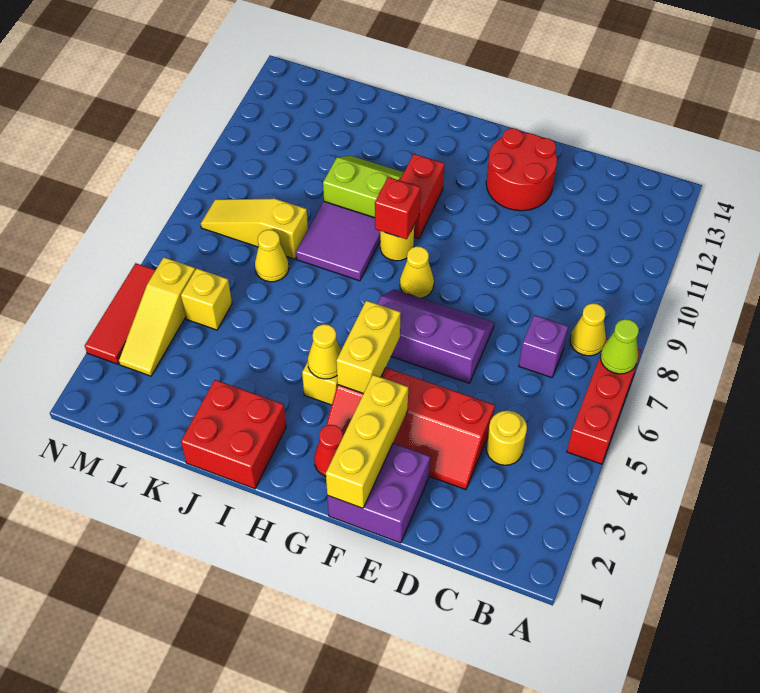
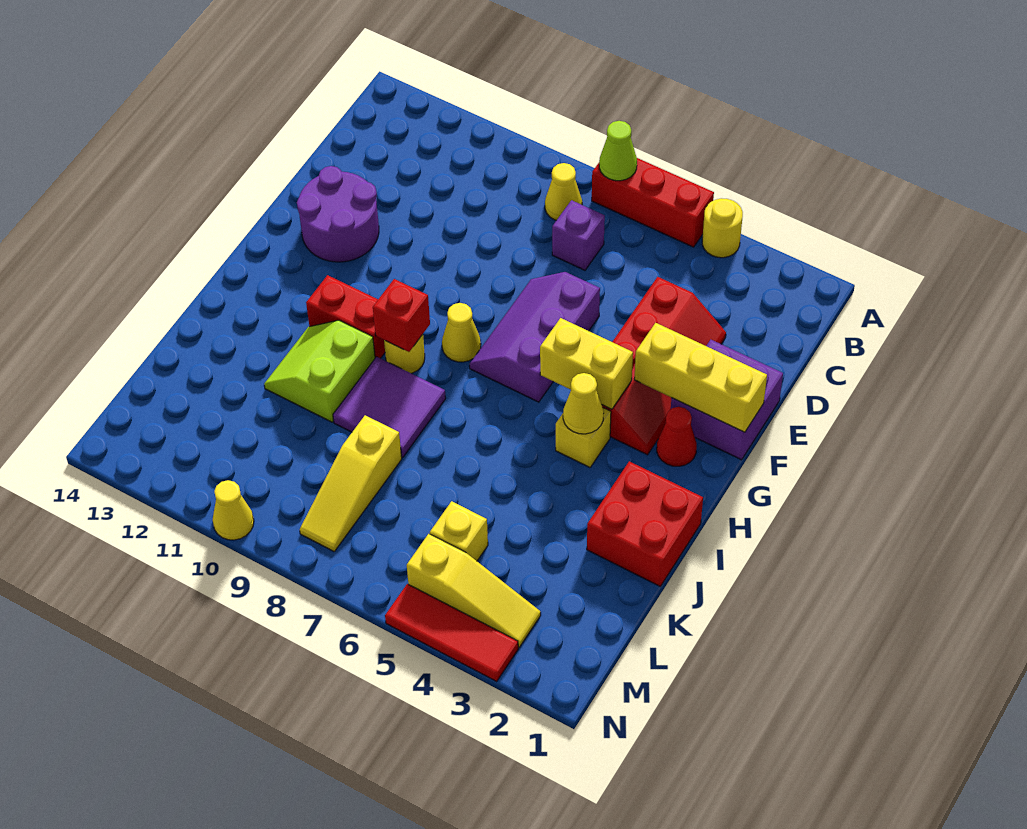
yellow round brick C4 level 1 -> yellow round brick A4 level 1
red round brick E12:F13 level 1 -> purple round brick E12:F13 level 1
yellow cone K7 level 1 -> yellow cone N10 level 1

